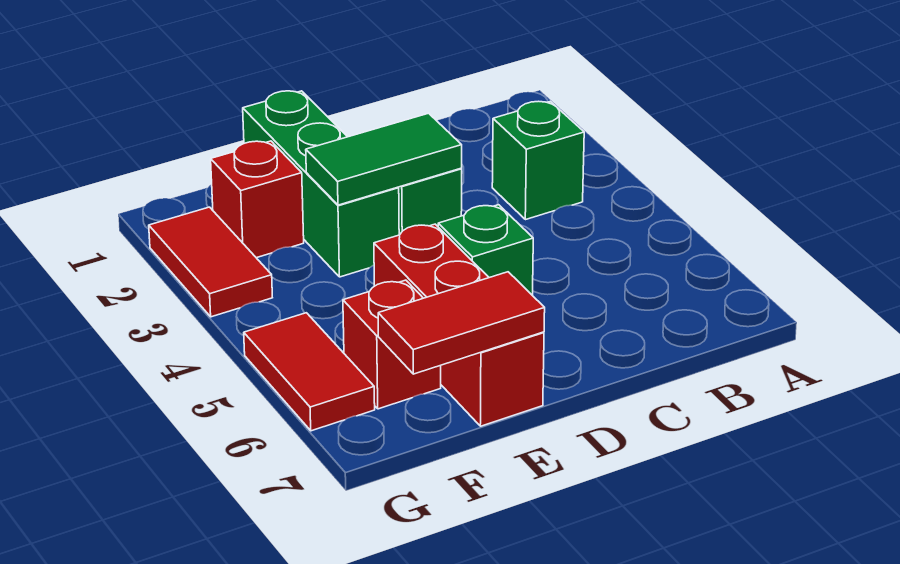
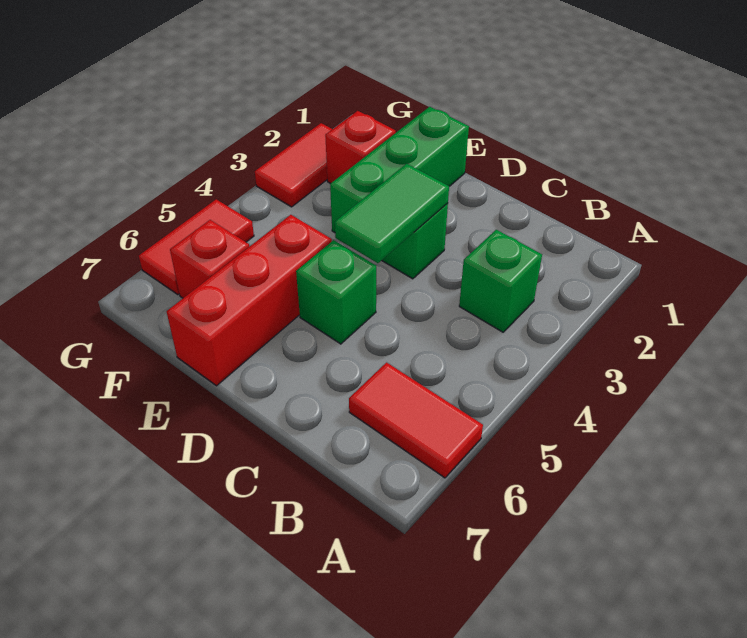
green tile D3:E3 level 2 -> green tile D3:D4 level 2
red tile E7:F7 level 2 -> red tile A6:B6 level 1

